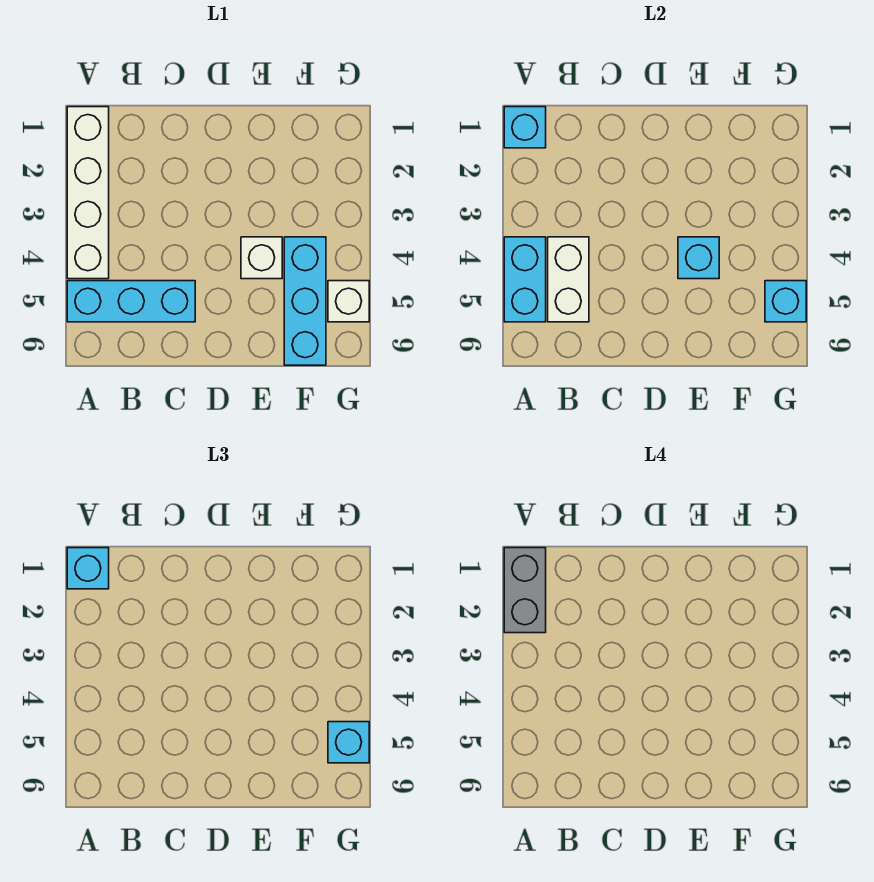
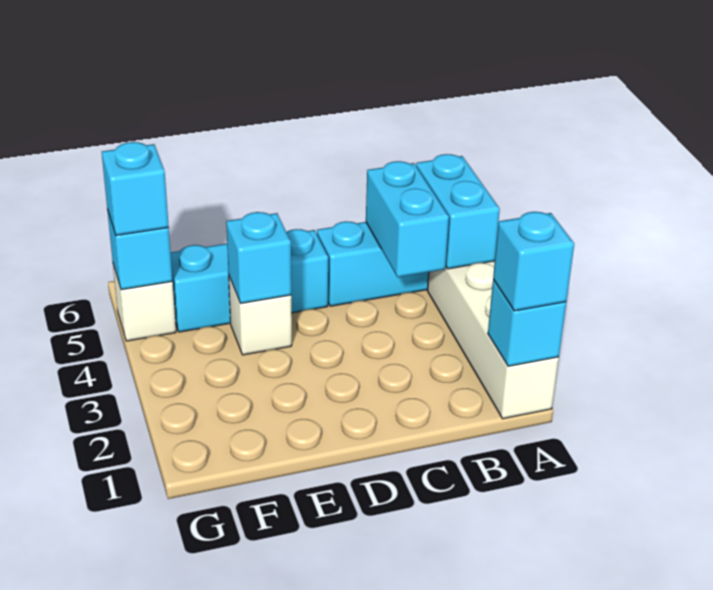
grey brick A1:A2 level 4 -> none
white brick B4:B5 level 2 -> cyan brick B4:B5 level 2
cyan brick F4:F6 level 1 -> cyan brick D5:F5 level 1

